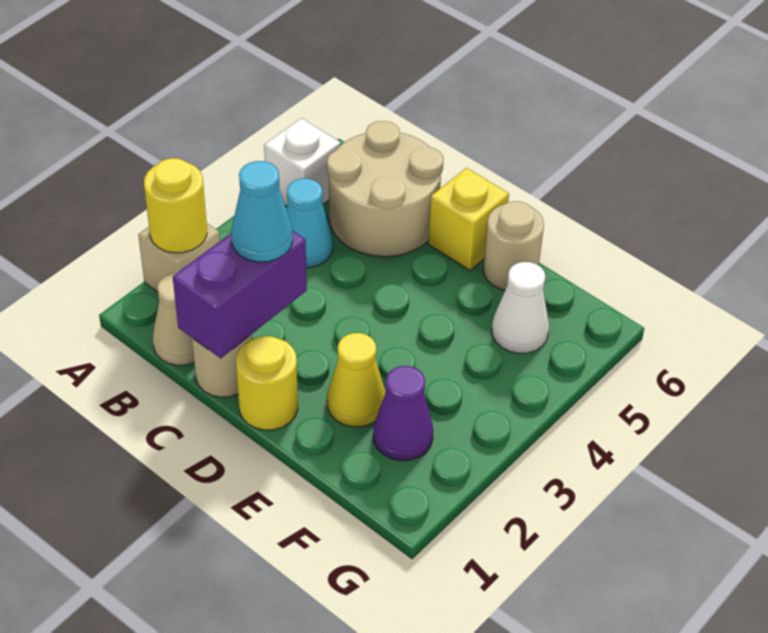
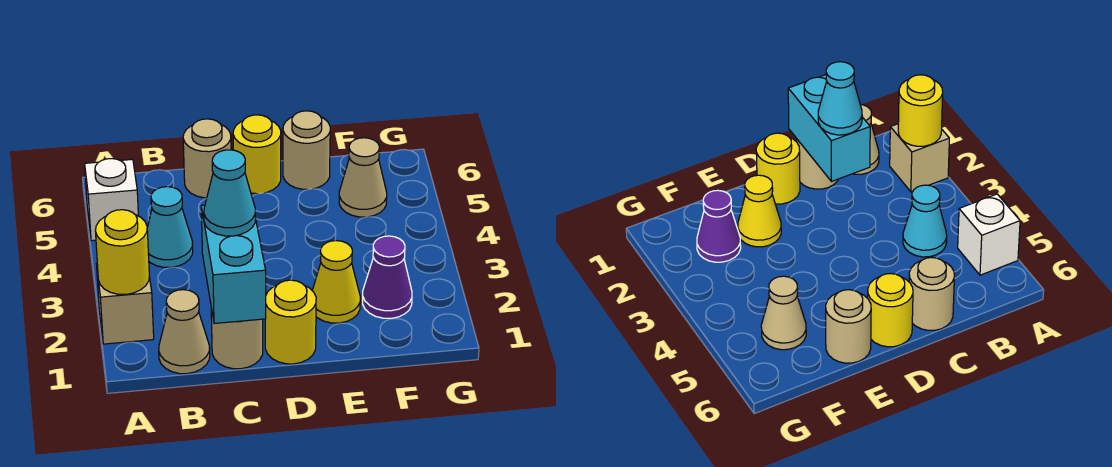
tan round brick B5:C6 level 1 -> tan round brick C6 level 1
purple brick C1:C2 level 2 -> cyan brick C1:C2 level 2
yellow brick D6 level 1 -> yellow round brick D6 level 1
white cone F5 level 1 -> tan cone F5 level 1

